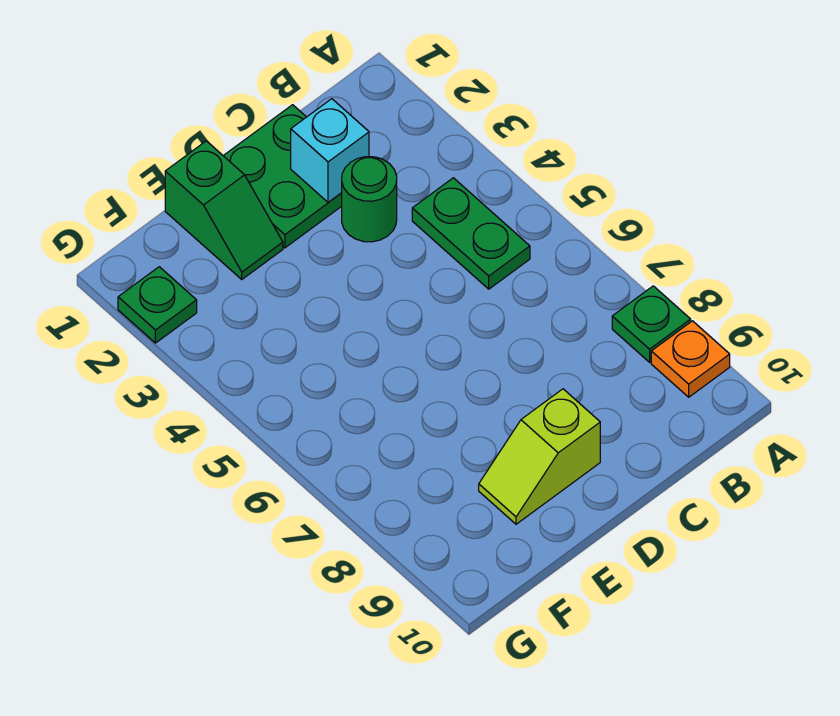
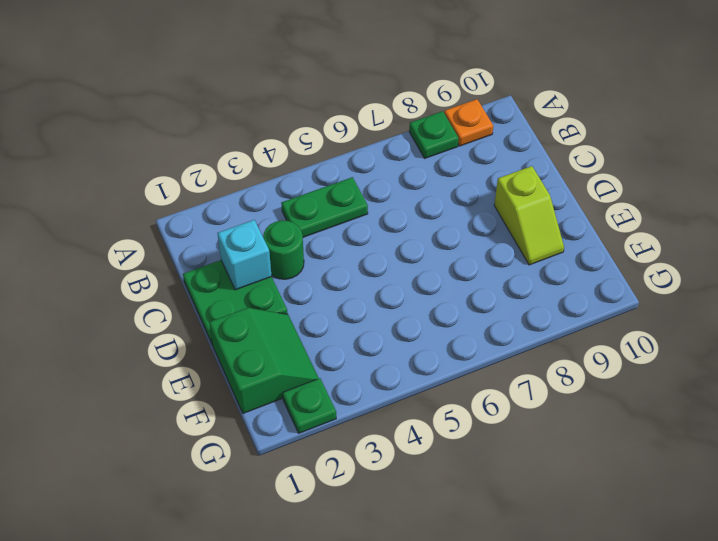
green slope E1:E2 level 1 top 1 -> green slope E1:F2 level 1 top 1

